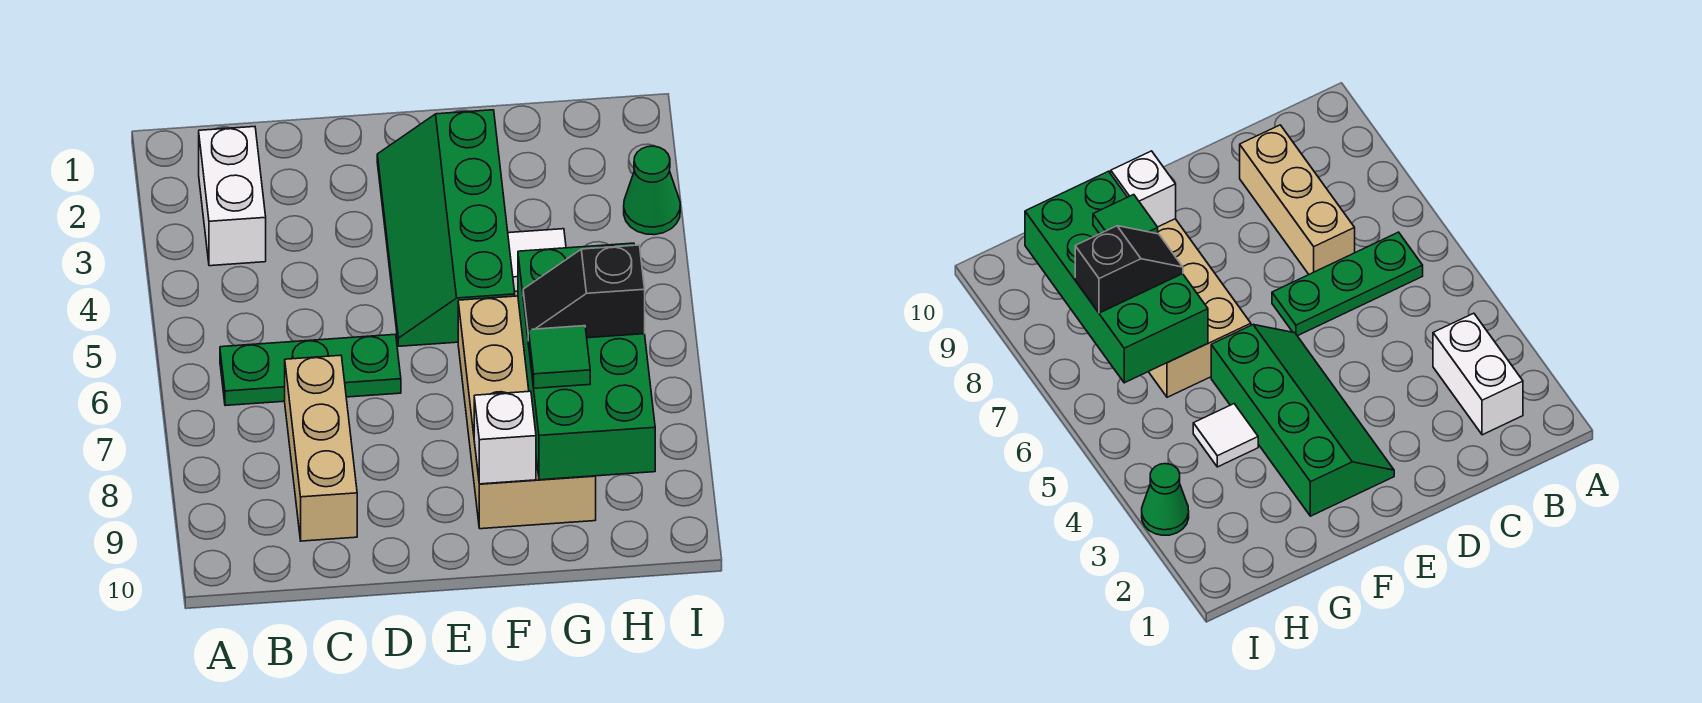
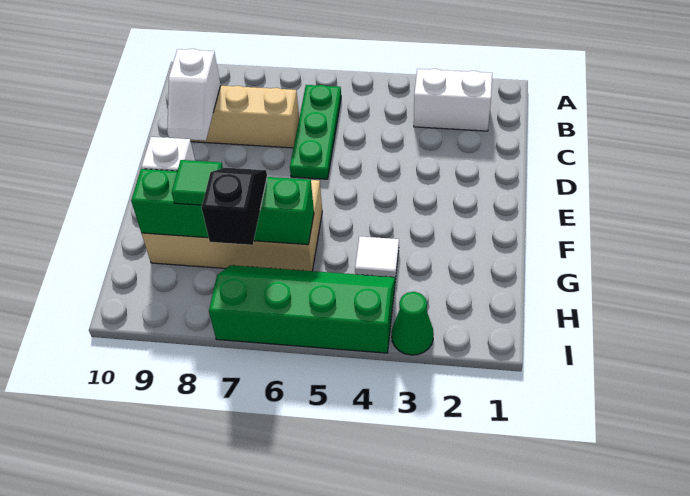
none -> white slope C9:D9 level 2 top C
green slope E2:F5 level 1 top F -> green slope H4:I7 level 1 top I
green brick G6:H9 level 2 -> green brick G6:G9 level 2

